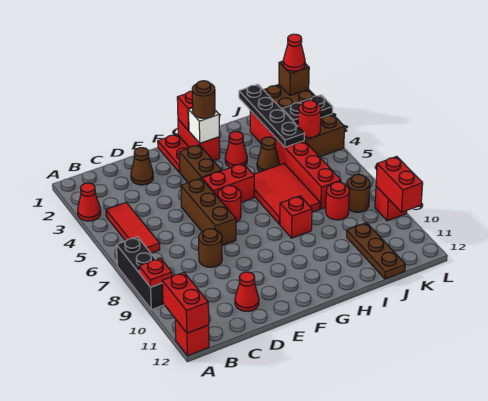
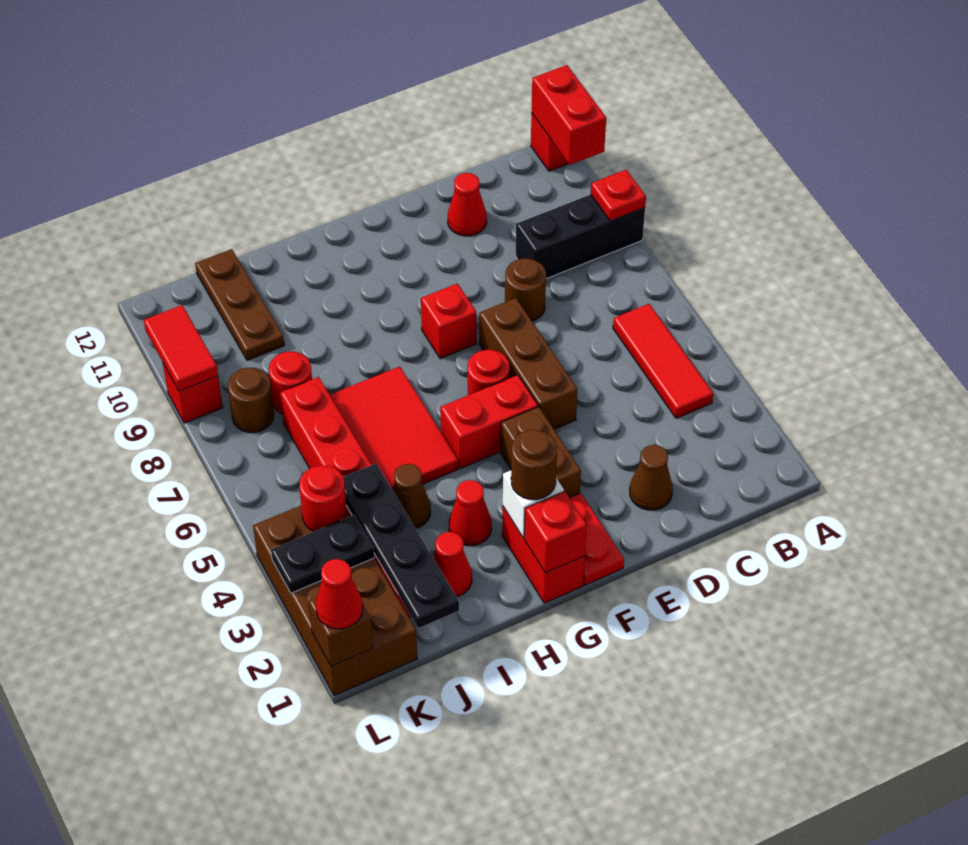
red cone A3 level 1 -> red cone I2 level 1
black brick A7:A9 level 1 -> black brick A9:C9 level 1
red brick H8 level 1 -> red brick F8 level 1
red brick L9:L10 level 2 -> red tile L9:L10 level 2

